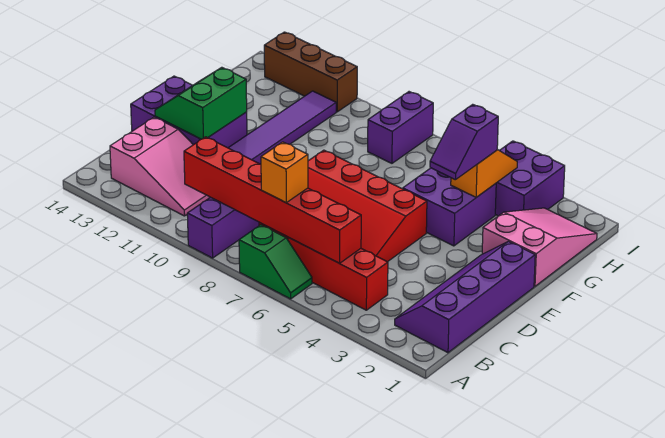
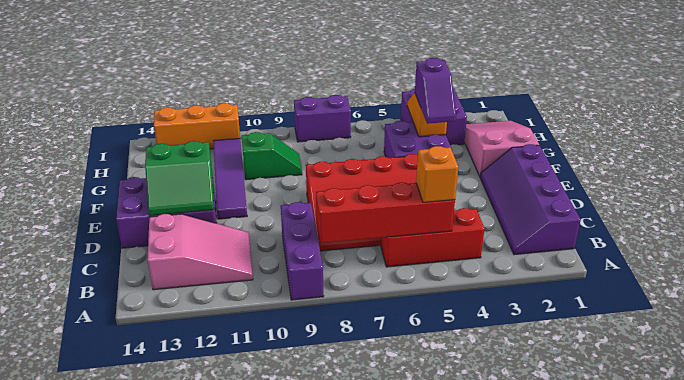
green slope A6:A7 level 1 top 7 -> green slope G9:G10 level 1 top 10
red brick B5:B10 level 2 -> red brick B5:B8 level 2
orange brick B7 level 3 -> orange brick B5 level 3
green slope D12:E13 level 2 top 12 -> green slope D12:E13 level 2 top E
purple brick H8:I8 level 1 -> purple brick I7:I8 level 1
brown brick I11:I13 level 1 -> orange brick I11:I13 level 1

